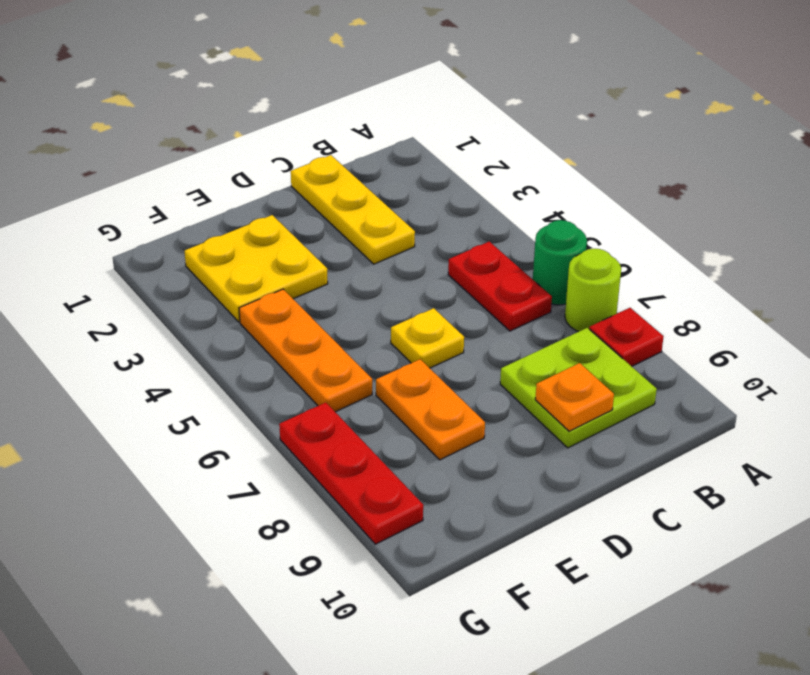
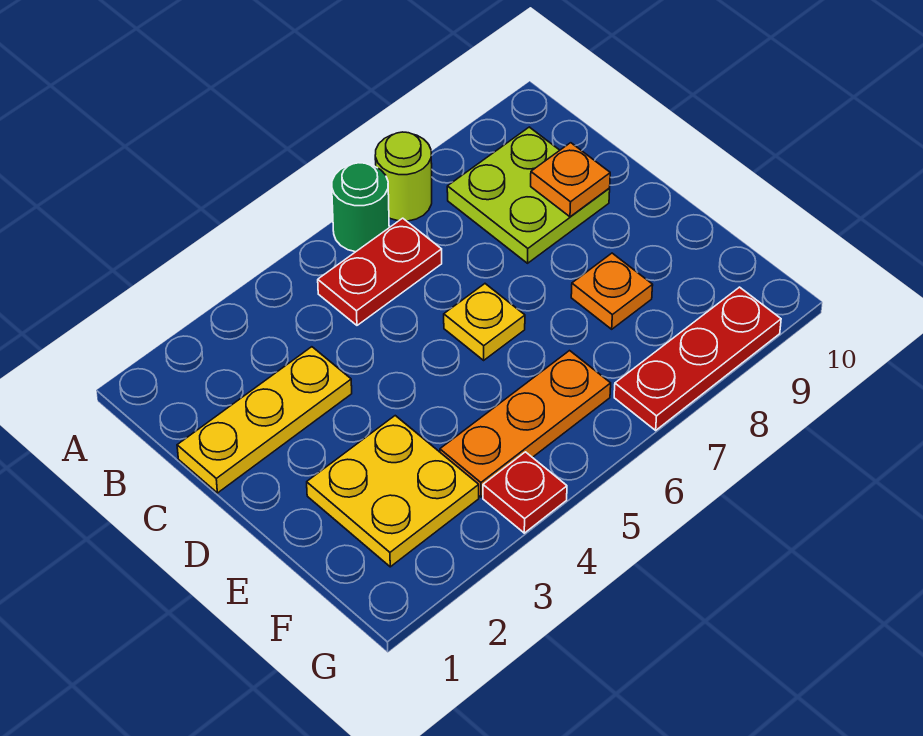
red plate A8 level 1 -> red plate G4 level 1
orange plate E7:E8 level 1 -> orange plate E8 level 1

